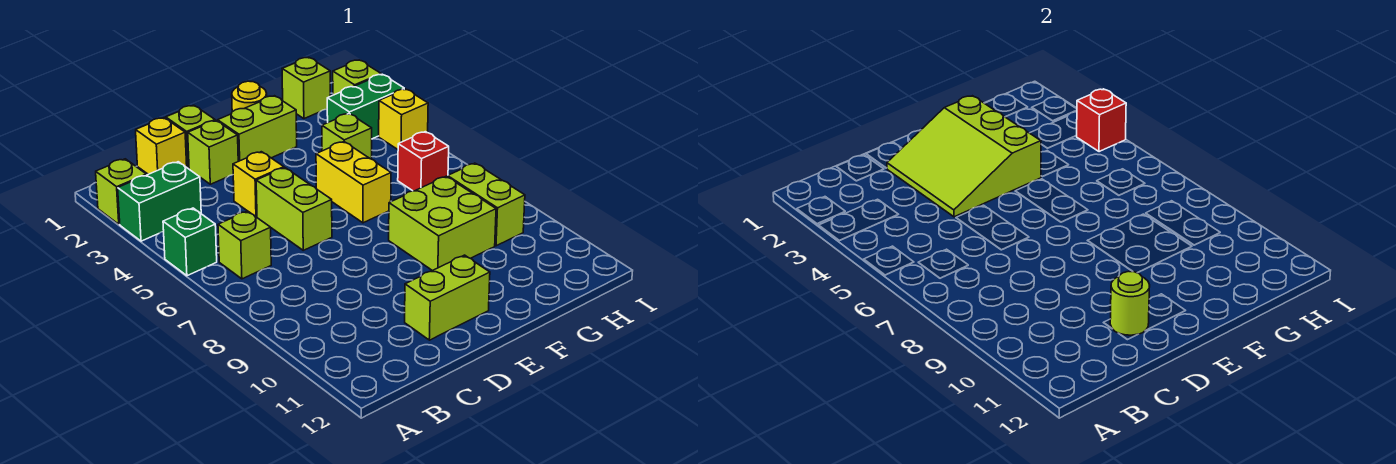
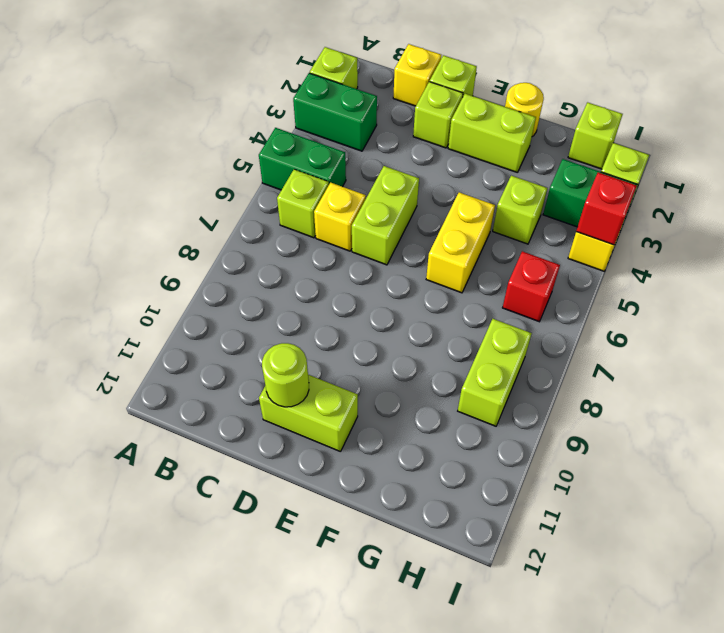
green brick A5 level 1 -> green brick A5:B5 level 1
lime slope D2:F4 level 2 top F -> none
yellow brick D4 level 1 -> yellow brick C6 level 1
lime brick F8:G9 level 1 -> none

